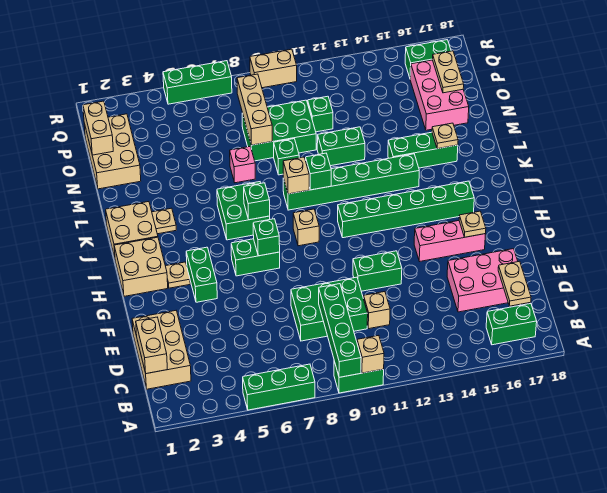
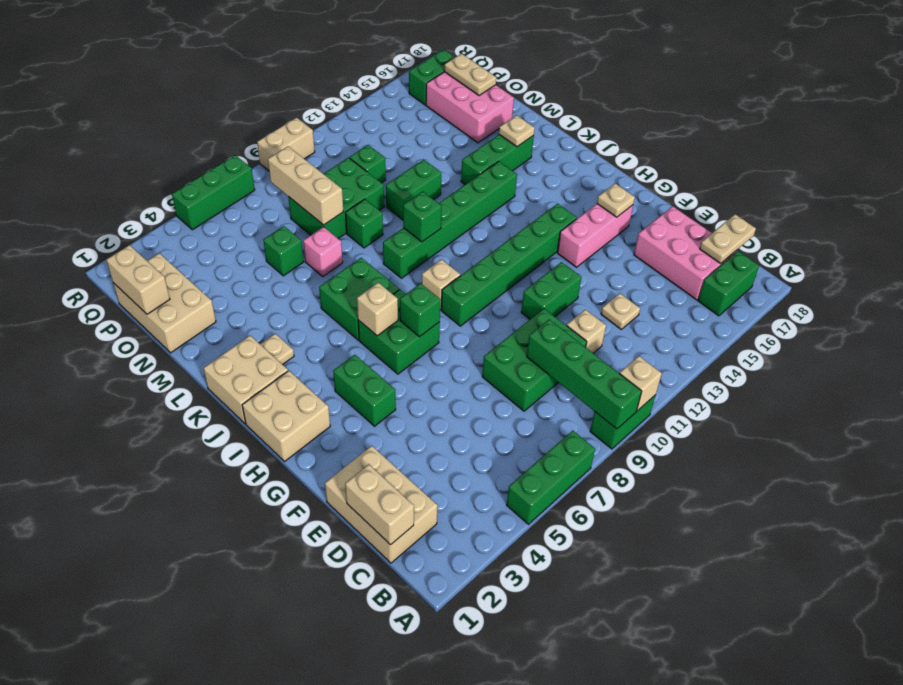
tan plate C17:D17 level 2 -> tan plate C17:C18 level 2
pink brick D15:E17 level 1 -> pink brick C16:E17 level 1
tan plate H3 level 1 -> tan plate D13 level 1
green brick H6:H7 level 1 -> green brick H6:I7 level 1
green brick I11:I16 level 1 -> green brick H9:H14 level 1
green brick J7 level 2 -> green brick N6 level 1
tan brick K9 level 2 -> tan brick I6 level 2

